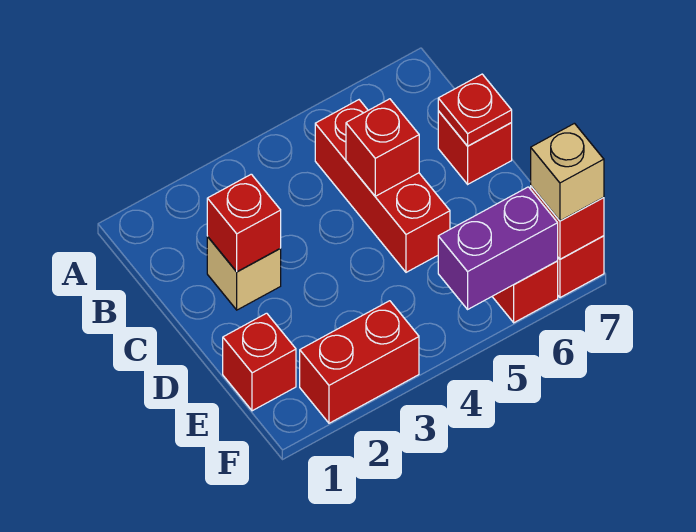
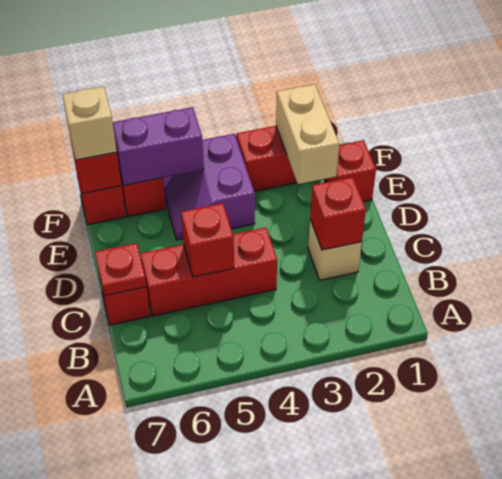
red brick B5:D5 level 1 -> red brick C4:C6 level 1
none -> tan brick E2:F2 level 2
none -> purple slope E4:F5 level 1 top 4

